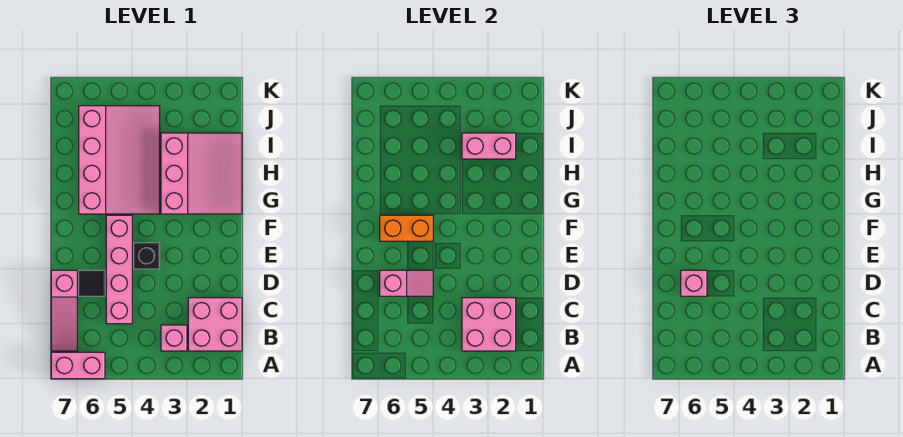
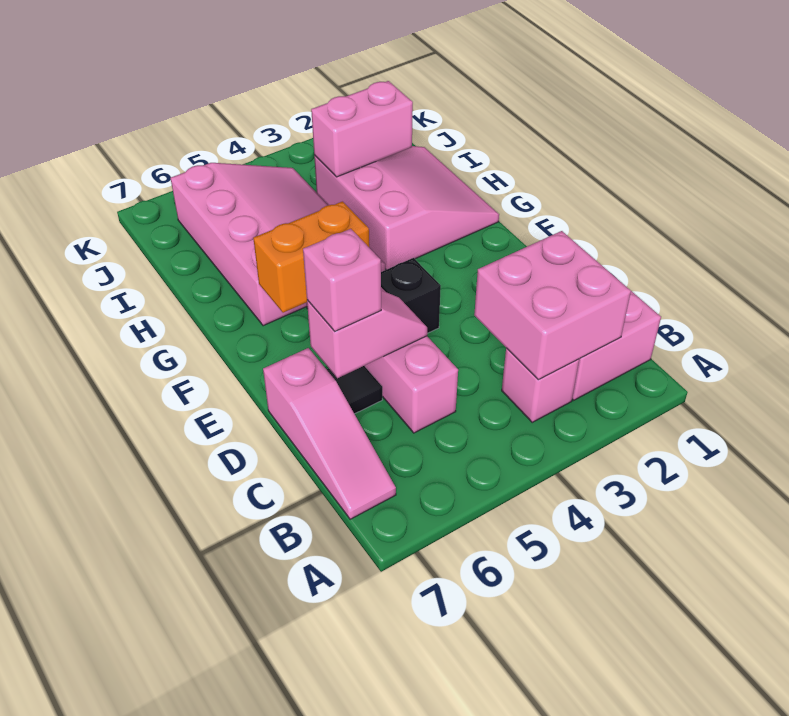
pink brick A6:A7 level 1 -> none

